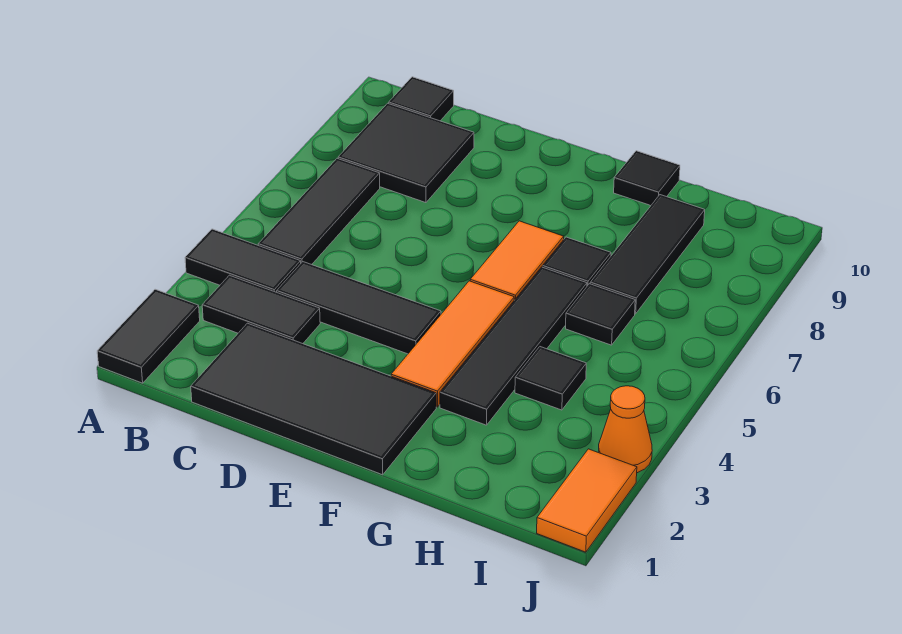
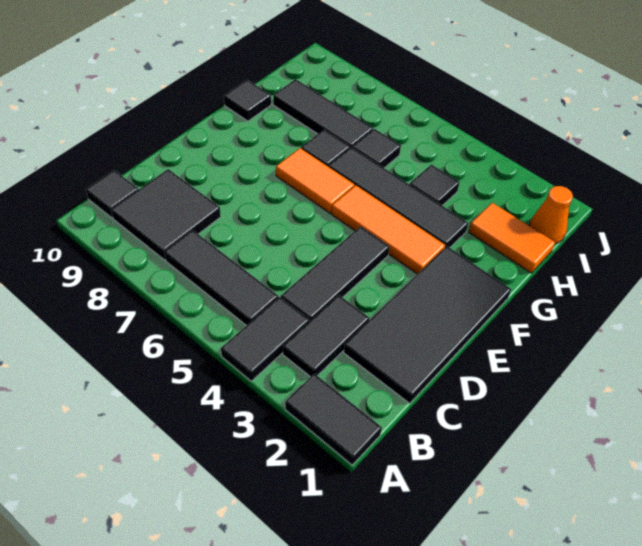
orange tile J1:J2 level 1 -> orange tile H1:H2 level 1
orange cone J3 level 1 -> orange cone I1 level 1

